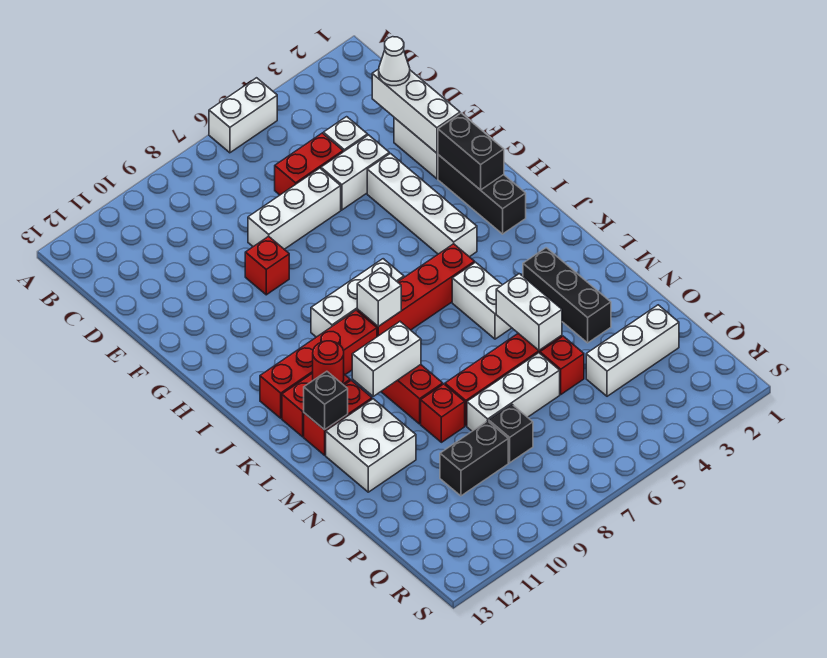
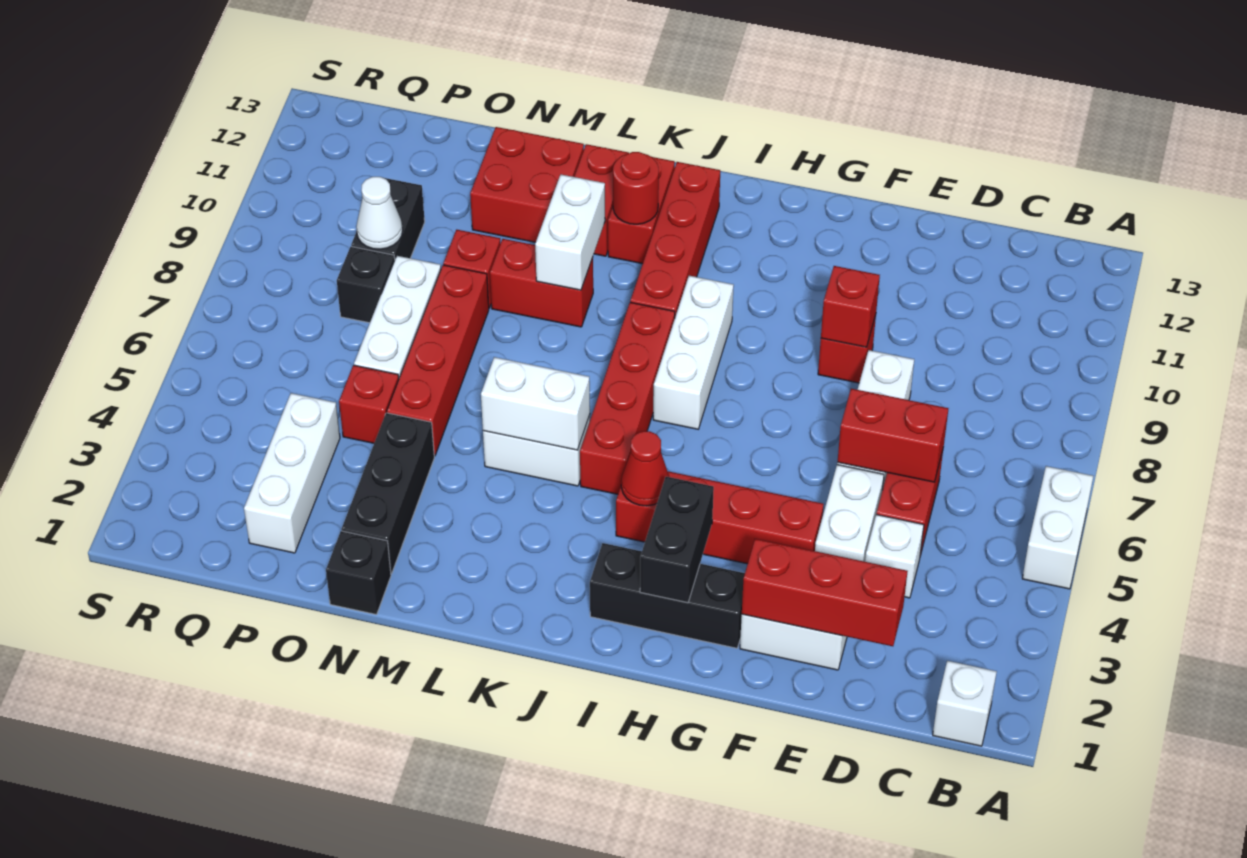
white brick D2:F2 level 2 -> red brick D2:F2 level 2
white cone D2 level 3 -> white cone P9 level 2
none -> red brick D6:E6 level 2
white brick F4:I4 level 1 -> red brick F4:I4 level 1
none -> red brick F9 level 2
black brick G2:H2 level 2 -> black brick H2:H3 level 2
none -> red cone I4 level 2
white brick J8 level 2 -> white brick B1 level 1
black brick L3:N3 level 1 -> black brick N2:N4 level 1
black brick L12 level 2 -> black brick N1 level 1
white brick M5:N5 level 2 -> white brick K5:L5 level 2
white brick M11:N12 level 1 -> red brick M11:N12 level 1

